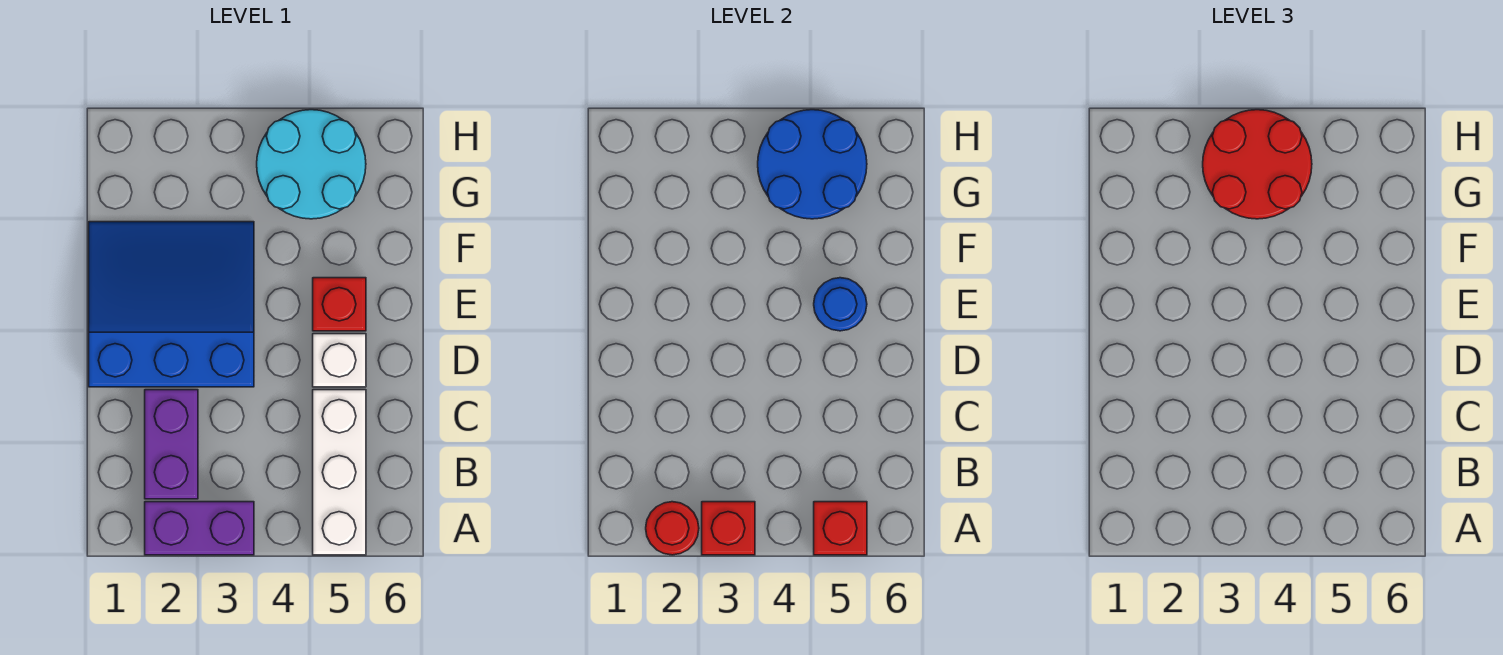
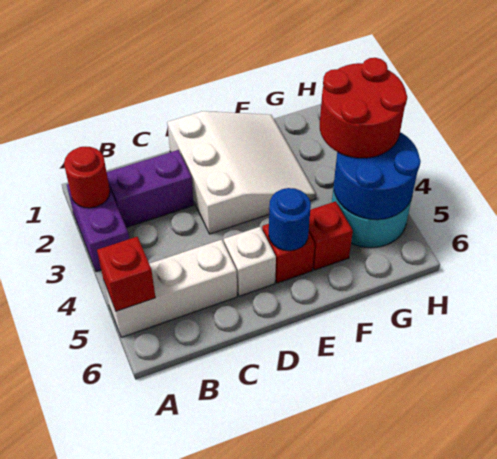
red brick A3 level 2 -> red brick F5 level 1
blue slope D1:F3 level 1 top D -> white slope D1:F3 level 1 top D

